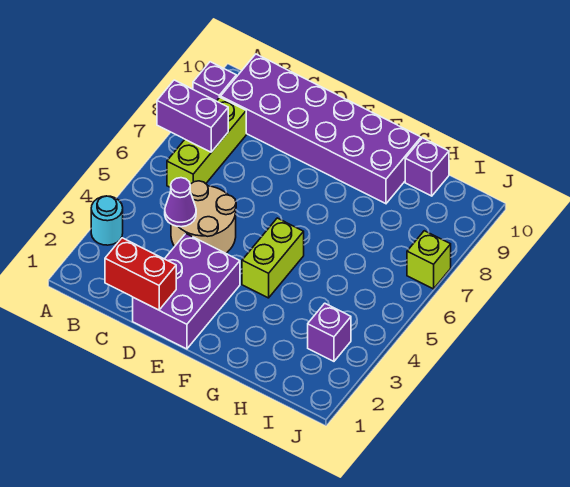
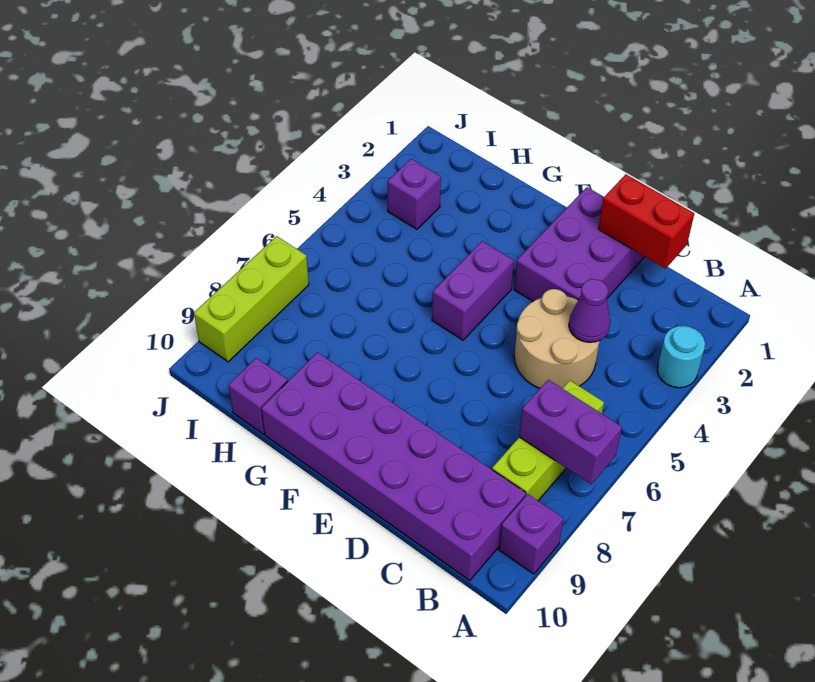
lime brick F4:F5 level 1 -> purple brick F4:F5 level 1
lime brick J7 level 1 -> lime brick J7:J9 level 1

